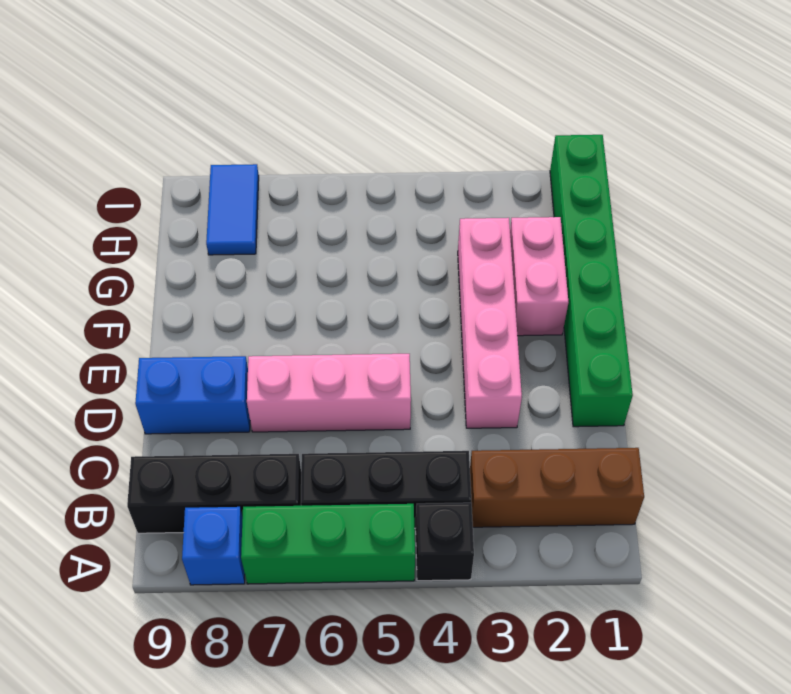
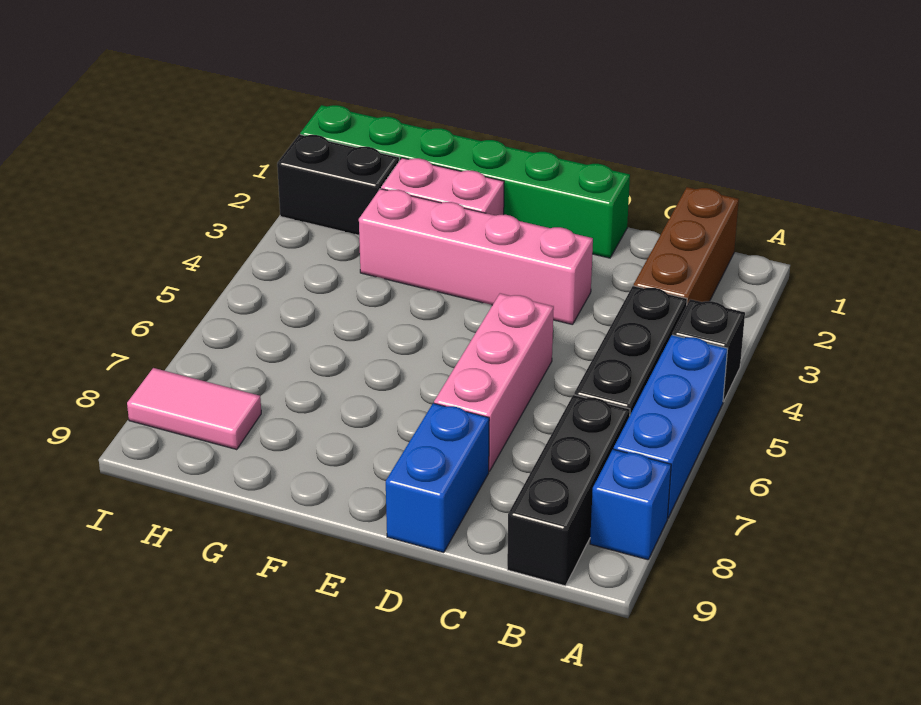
green brick A5:A7 level 1 -> blue brick A5:A7 level 1
none -> black brick H2:I2 level 1
blue tile H8:I8 level 1 -> pink tile H8:I8 level 1

